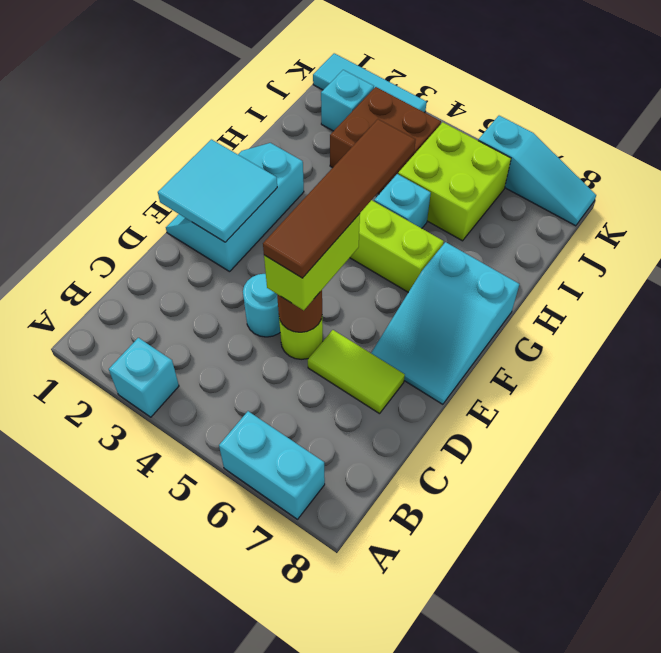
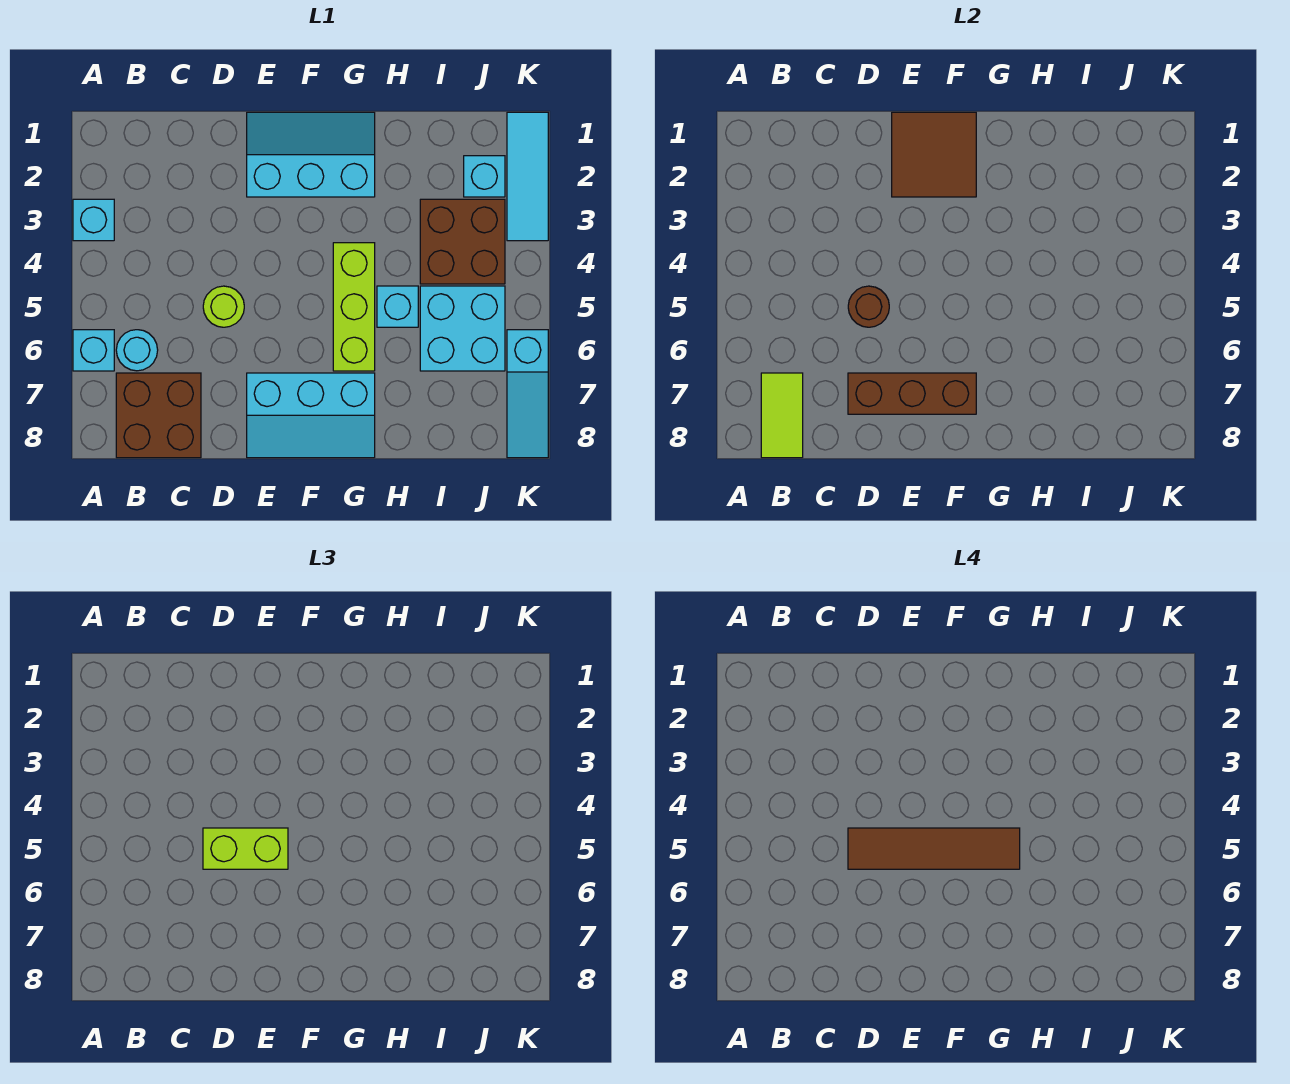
cyan brick A6:A7 level 1 -> cyan brick A6 level 1
none -> brown brick B7:C8 level 1
cyan round brick D4 level 1 -> cyan round brick B6 level 1
lime tile D6:D7 level 1 -> lime tile B7:B8 level 2
none -> brown brick D7:F7 level 2
cyan tile E1:F2 level 2 -> brown tile E1:F2 level 2
cyan slope E7:G8 level 1 top G -> cyan slope E7:G8 level 1 top 7
lime brick I5:J6 level 1 -> cyan brick I5:J6 level 1

